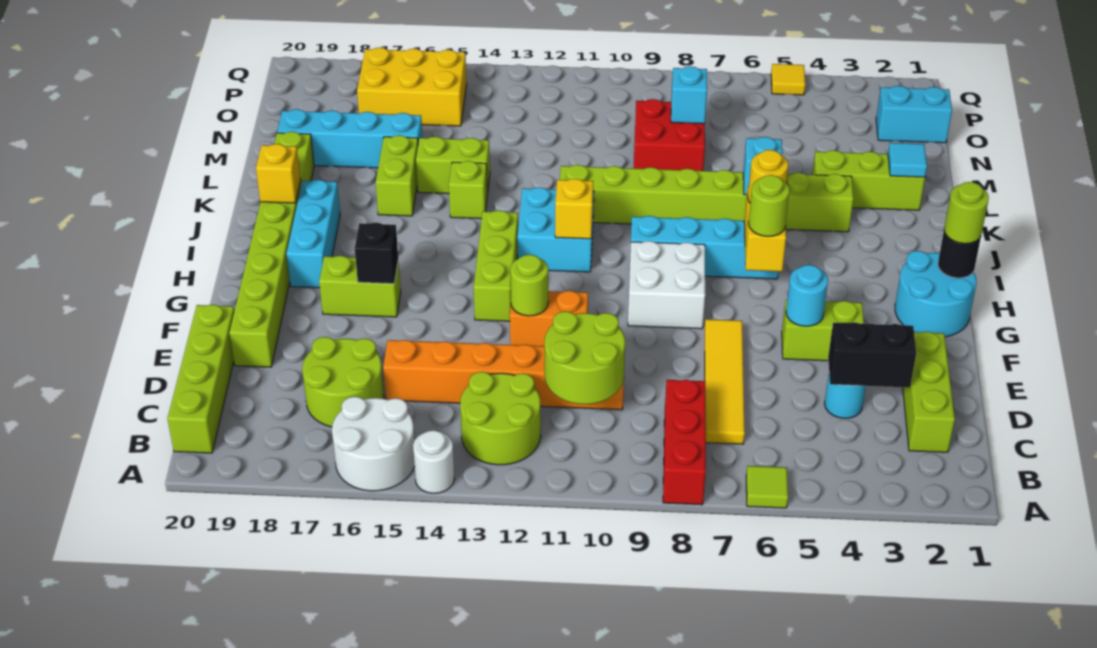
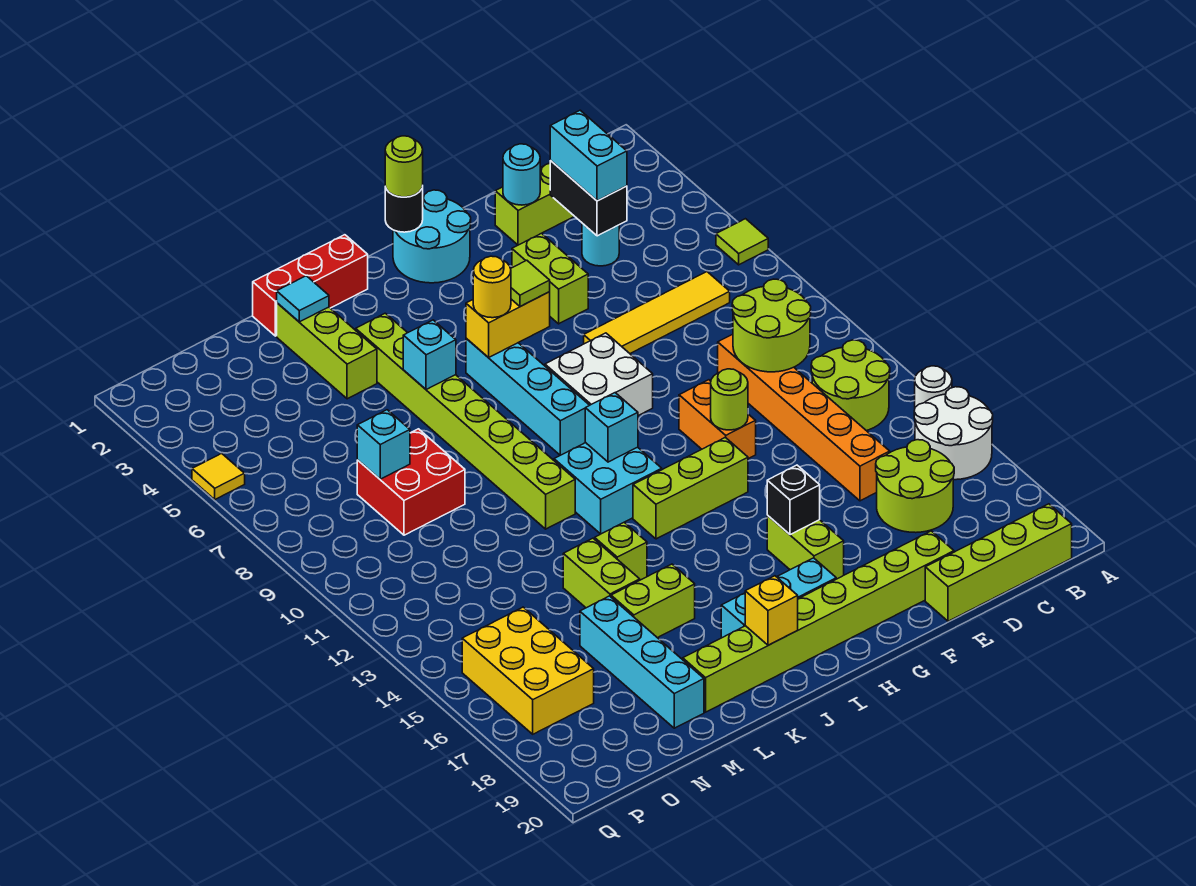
red brick A8:C8 level 1 -> red brick J1:L1 level 1
cyan round brick F5 level 2 -> cyan round brick E2 level 2
lime round brick H6 level 3 -> lime tile H6 level 3
yellow brick I11 level 2 -> cyan brick I11 level 2
cyan brick O1:O2 level 1 -> cyan brick D3:D4 level 3

